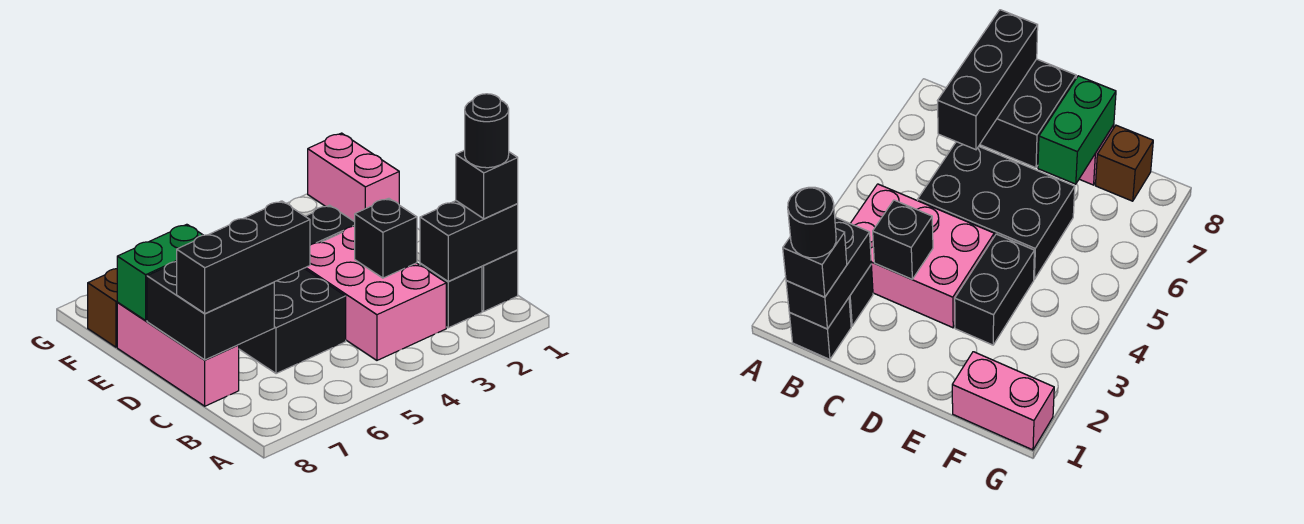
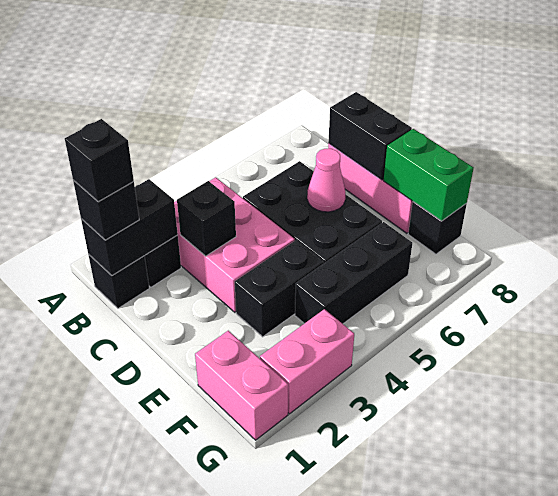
black round brick B1 level 4 -> black brick B1 level 4
black brick C6:C8 level 3 -> black brick F4:F6 level 1
black brick C7:D8 level 2 -> black brick C8:D8 level 2
none -> pink cone D6 level 2
green brick E7:E8 level 2 -> green brick E8:F8 level 2
brown brick F8 level 1 -> black brick F8 level 1
none -> pink brick G2:G3 level 1

